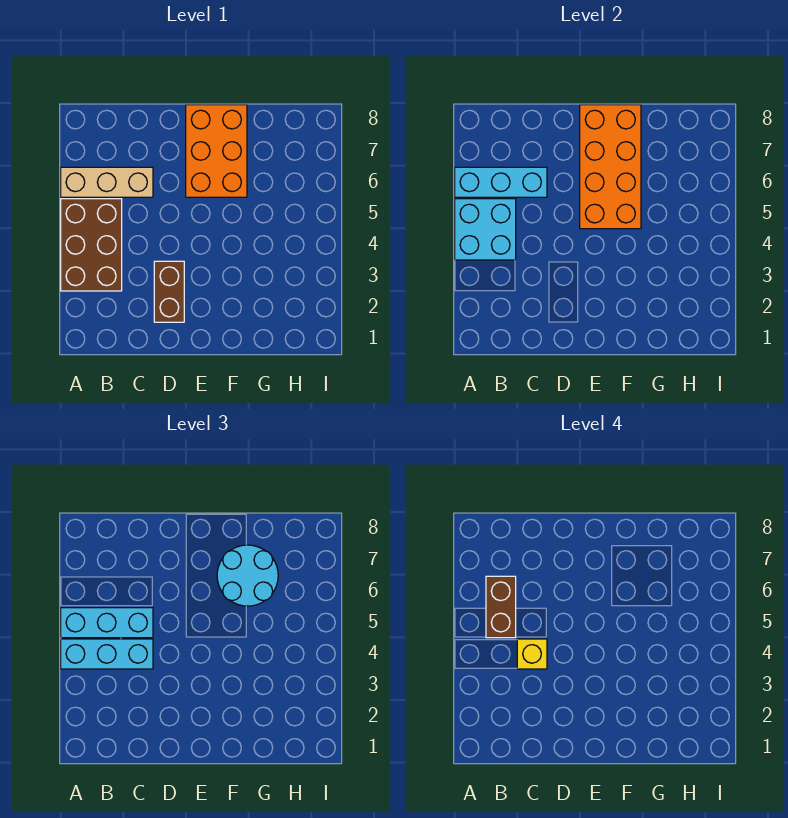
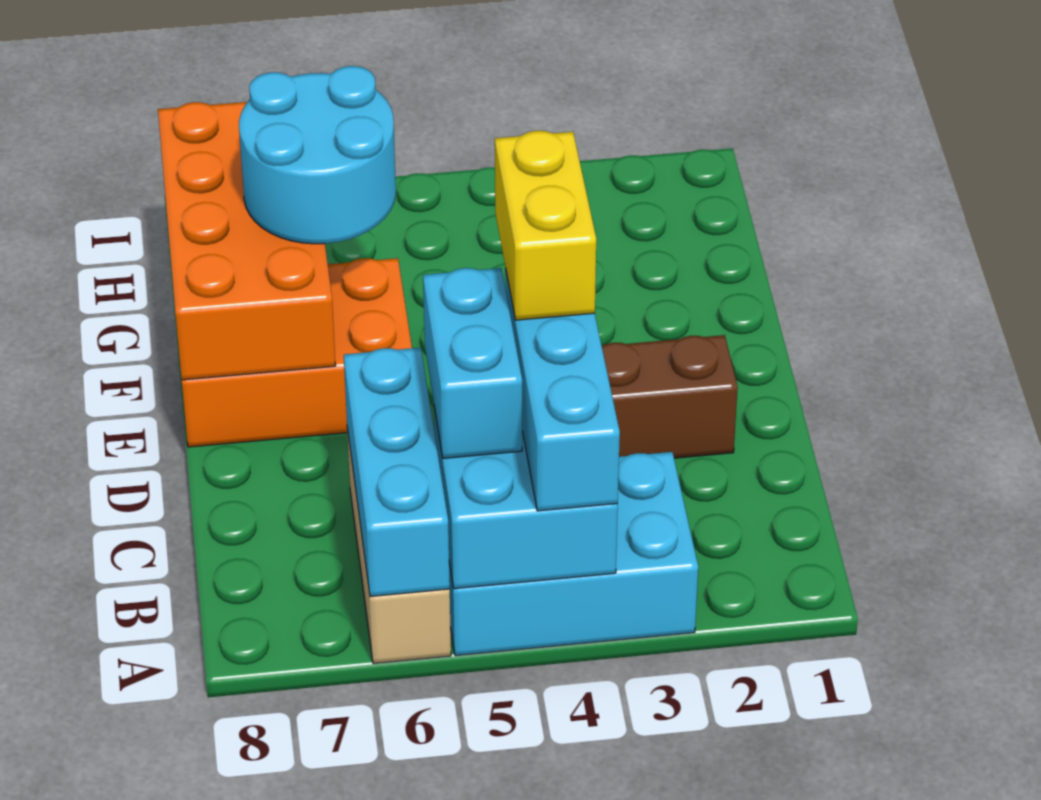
brown brick A3:B5 level 1 -> cyan brick A3:B5 level 1
cyan brick A5:C5 level 3 -> cyan brick B5:C5 level 3
brown brick B5:B6 level 4 -> none
yellow brick C4 level 4 -> yellow brick C4:D4 level 4
orange brick E5:F8 level 2 -> orange brick E7:H8 level 2

